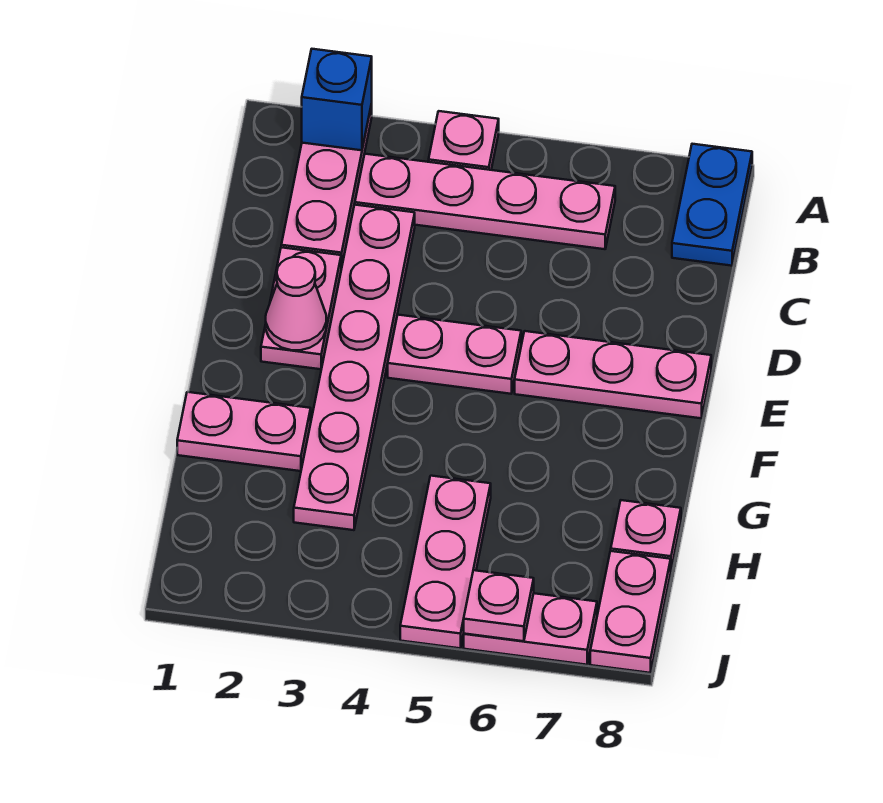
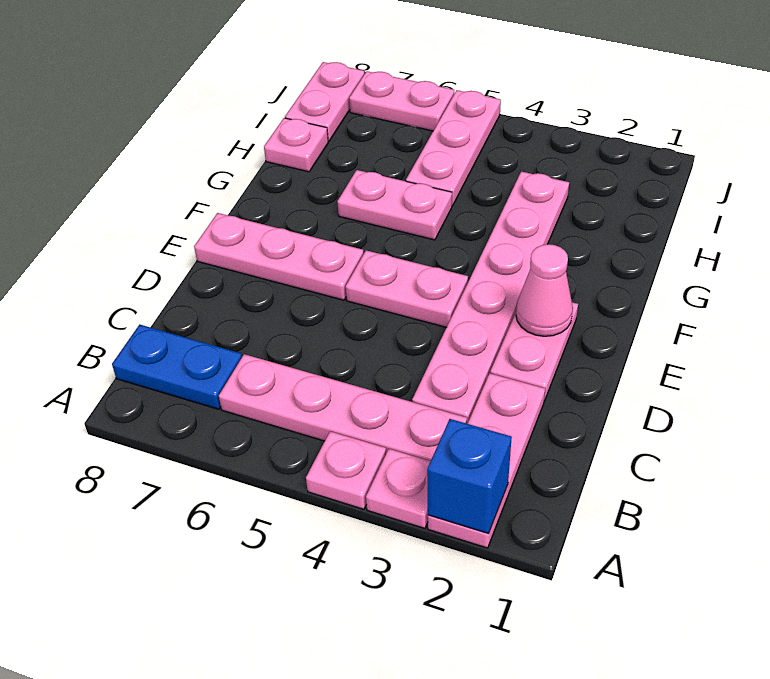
blue plate A8:B8 level 1 -> blue plate B7:B8 level 1
pink plate G1:G2 level 1 -> pink plate G5:G6 level 1
pink plate J6 level 2 -> pink plate A3 level 1

